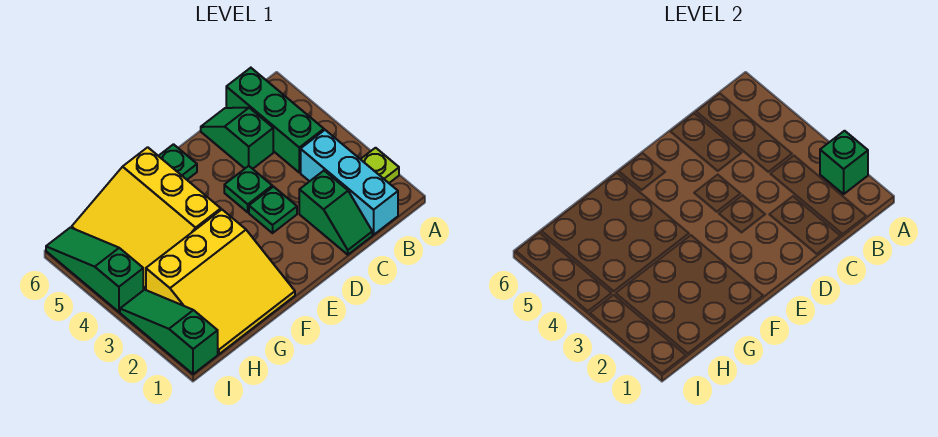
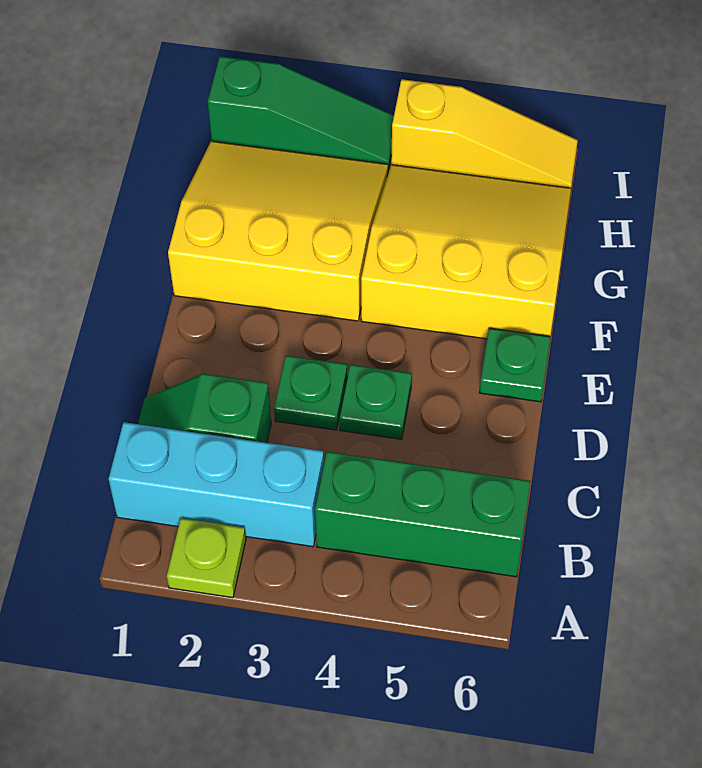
green brick A2 level 2 -> none
green slope C5:C6 level 1 top 5 -> none
yellow slope F1:H3 level 1 top 3 -> yellow slope F1:H3 level 1 top F
green slope I4:I6 level 1 top 4 -> yellow slope I4:I6 level 1 top 4

